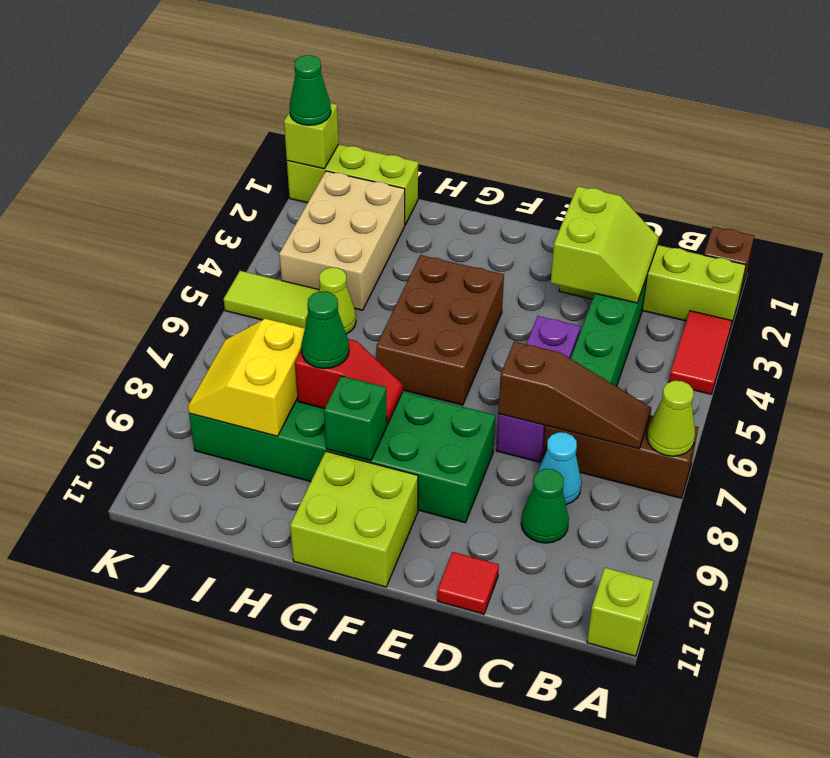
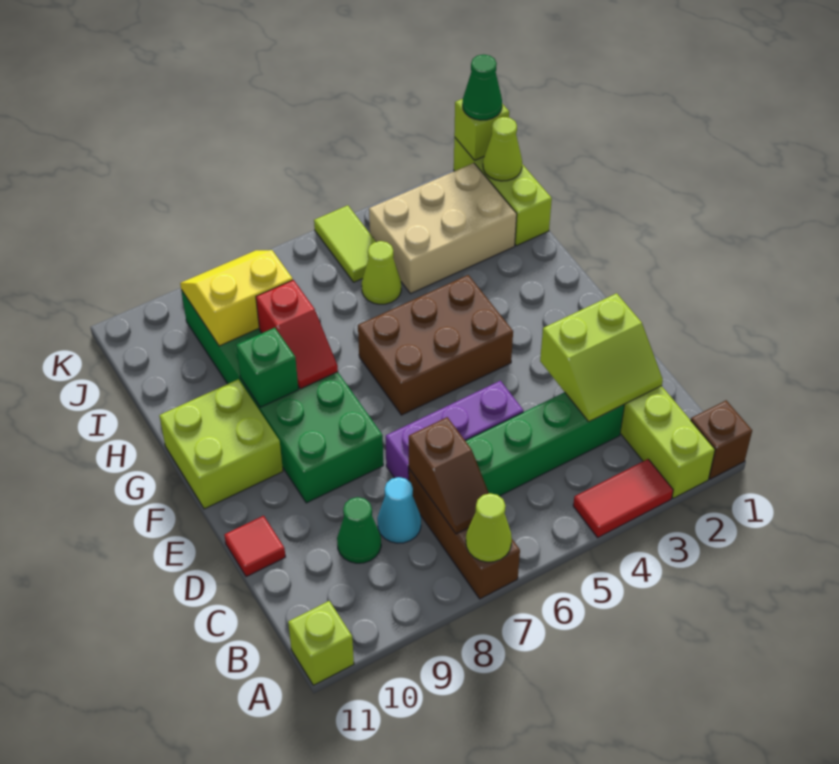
brown slope B7:D7 level 2 top D -> brown slope B7:C7 level 2 top C
green cone H8 level 3 -> none
none -> lime cone J1 level 2

